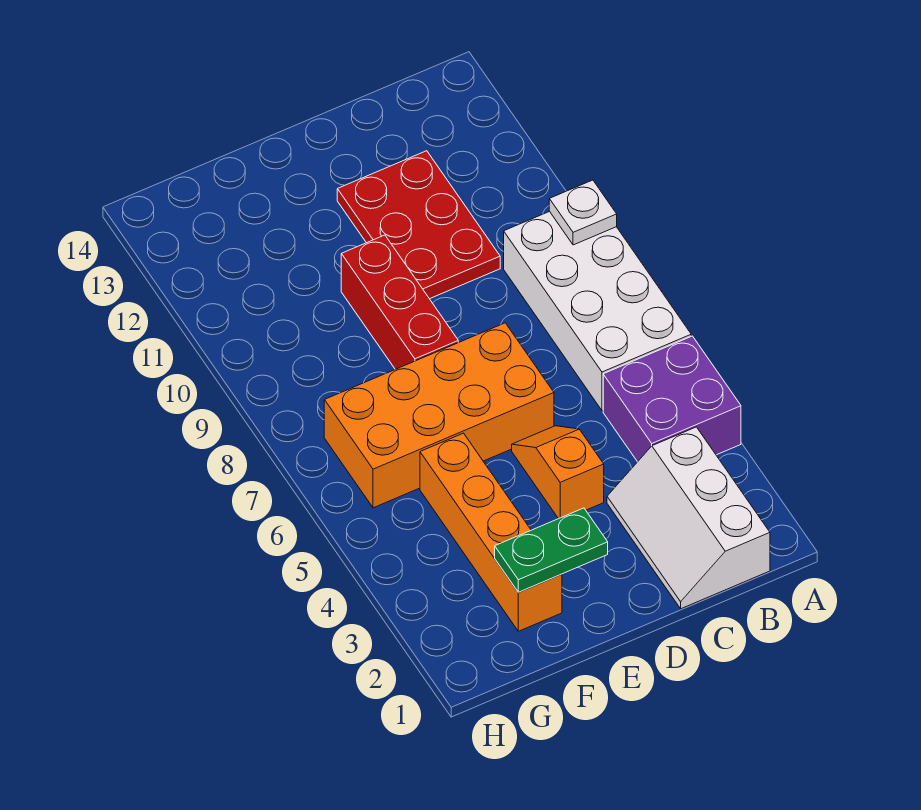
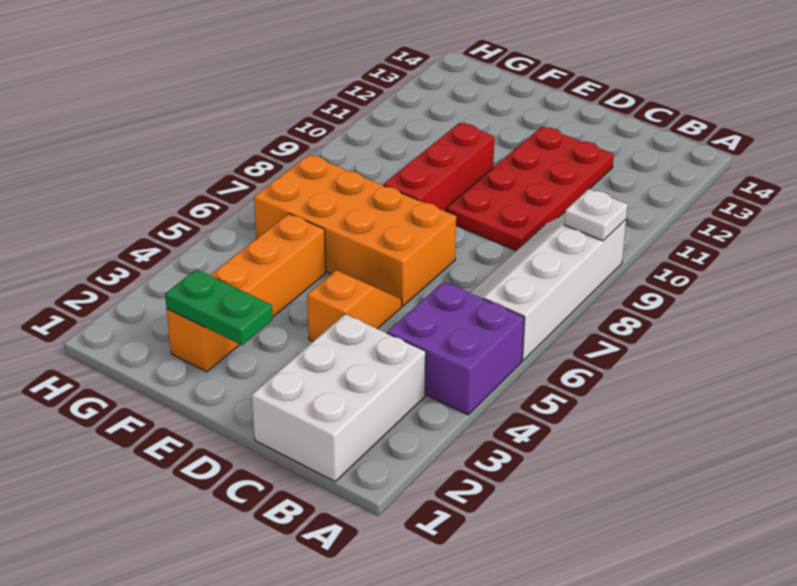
white brick A6:B9 level 1 -> white slope A6:B9 level 1 top A
white slope B1:C3 level 1 top B -> white brick B1:C3 level 1
red plate C10:D12 level 1 -> red plate C9:D12 level 1

